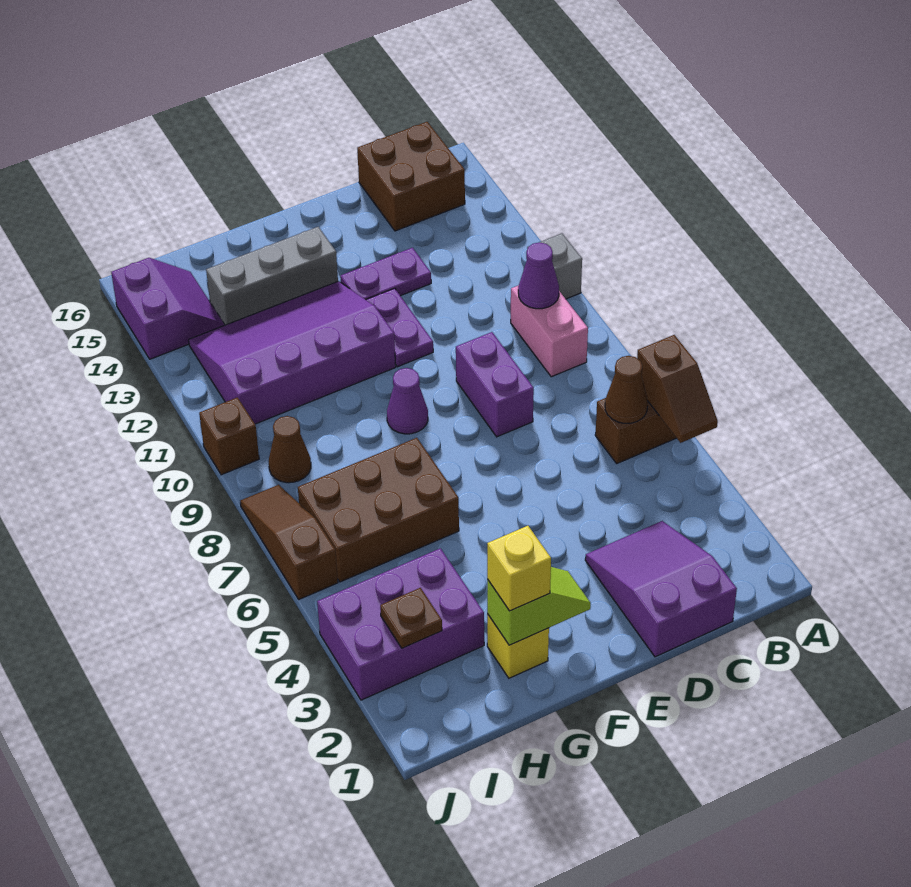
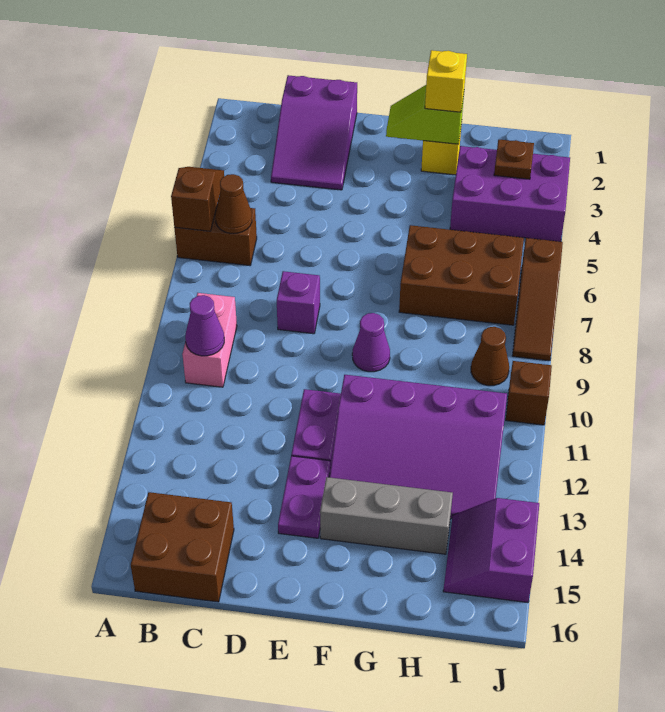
grey brick A11 level 1 -> none
purple brick D8:D9 level 1 -> purple brick D8 level 1
purple plate D13:E13 level 1 -> purple plate E13:E14 level 1

